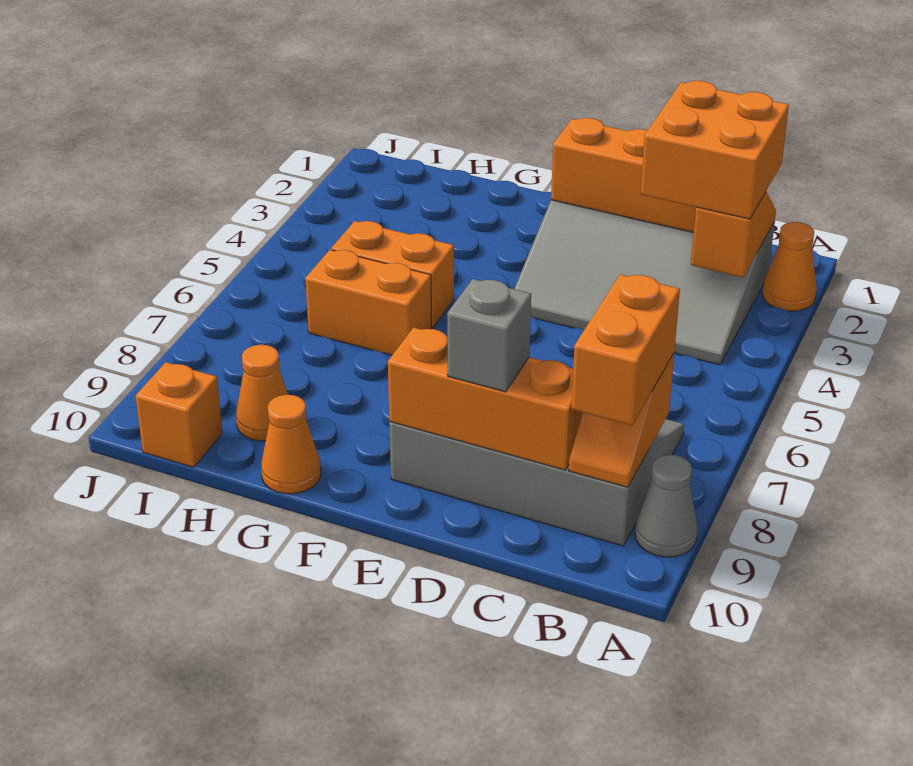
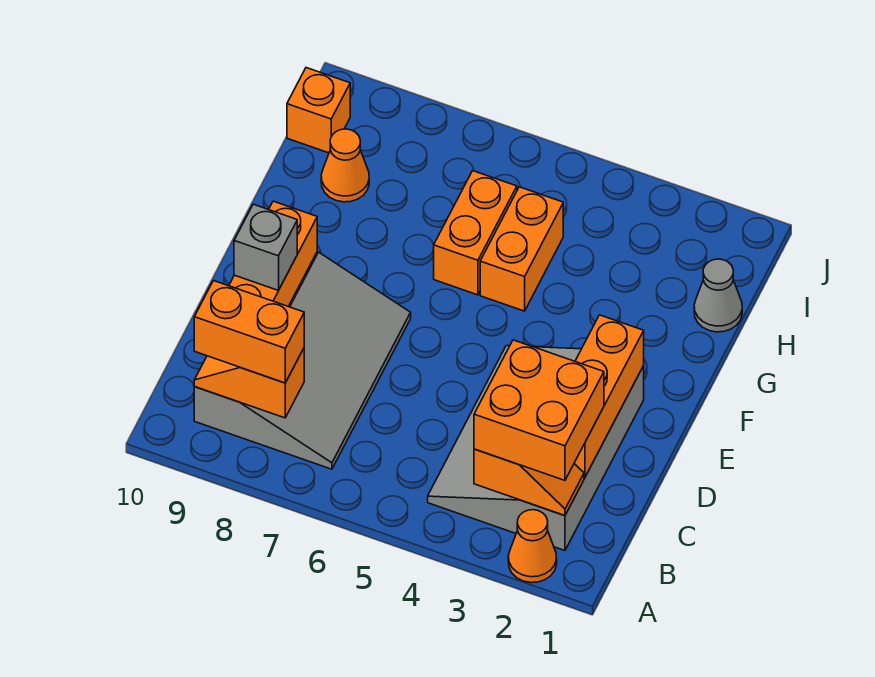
grey cone A9 level 1 -> grey cone H1 level 1
orange cone G10 level 1 -> none

